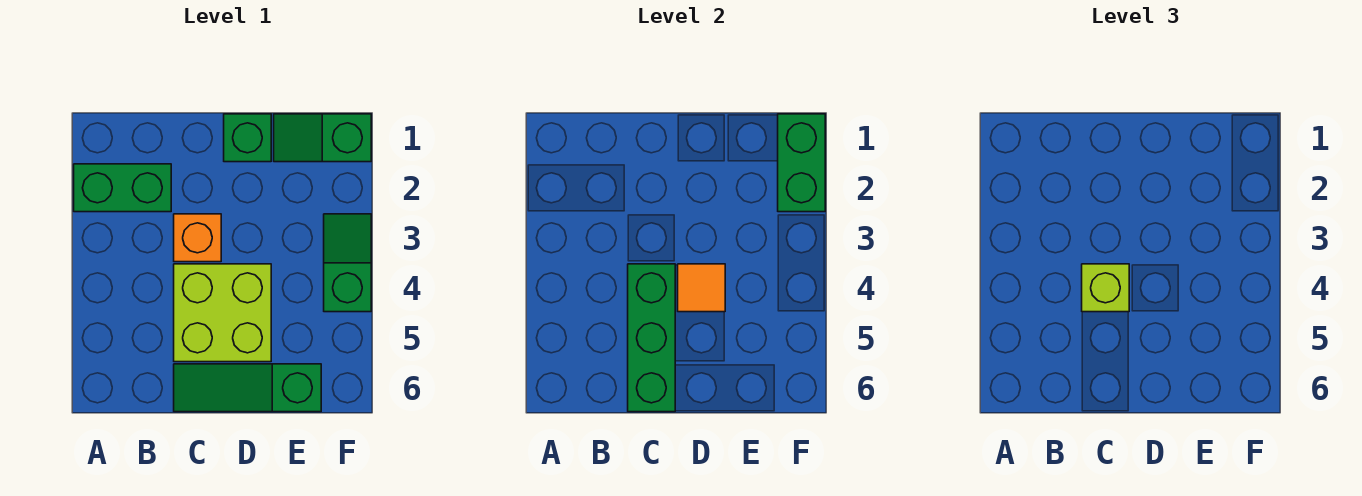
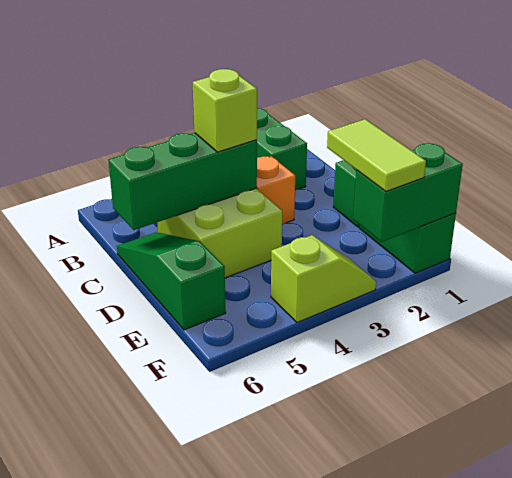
orange tile D4 level 2 -> none
none -> lime tile E2:F2 level 3
green slope F3:F4 level 1 top 4 -> lime slope F3:F4 level 1 top 4

